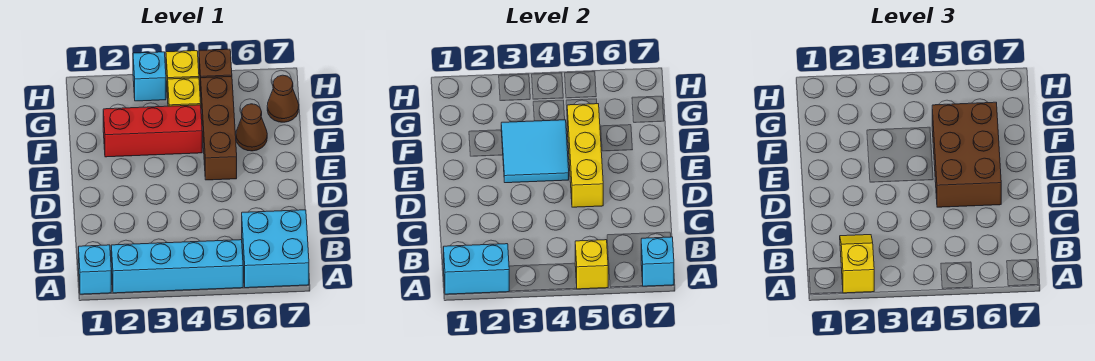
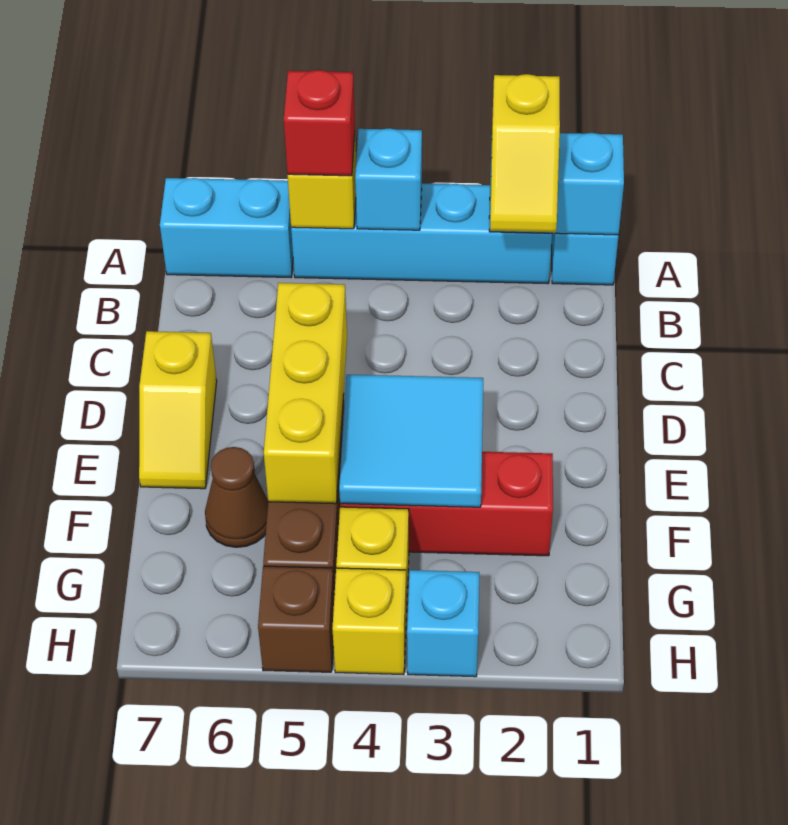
none -> red brick A5 level 3
cyan brick A6:B7 level 1 -> cyan brick A6:A7 level 1
cyan brick A7 level 2 -> cyan brick A4 level 2
brown brick D5:F6 level 3 -> none
none -> yellow slope D7:E7 level 1 top D
brown cone G7 level 1 -> none

